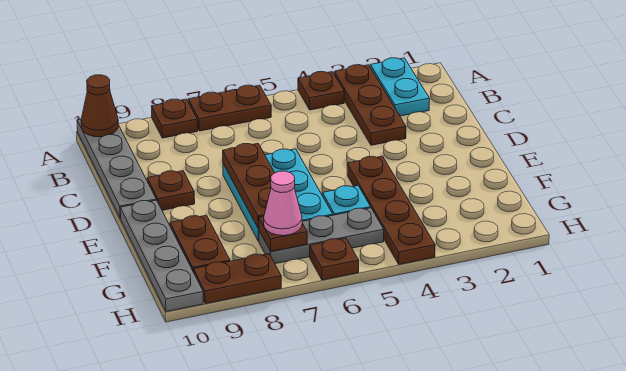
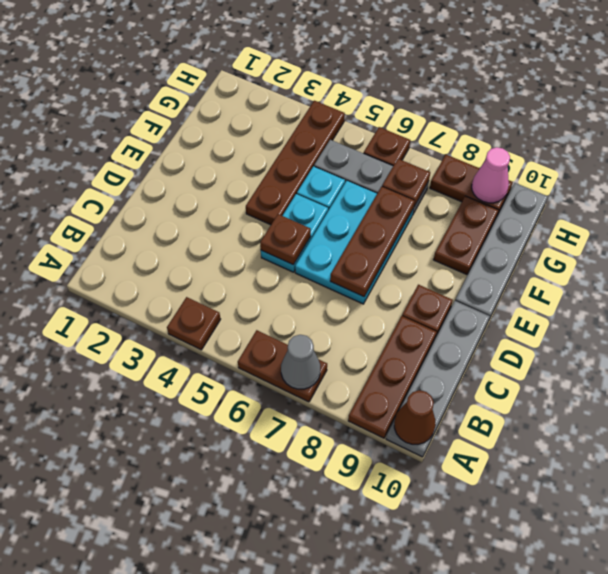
cyan plate A2:B2 level 1 -> cyan plate D5:E5 level 1
brown plate A3:C3 level 1 -> brown plate A9:C9 level 1
none -> grey cone A7 level 2
brown plate A8 level 1 -> brown plate D5 level 2
pink cone G7 level 3 -> pink cone H9 level 2

